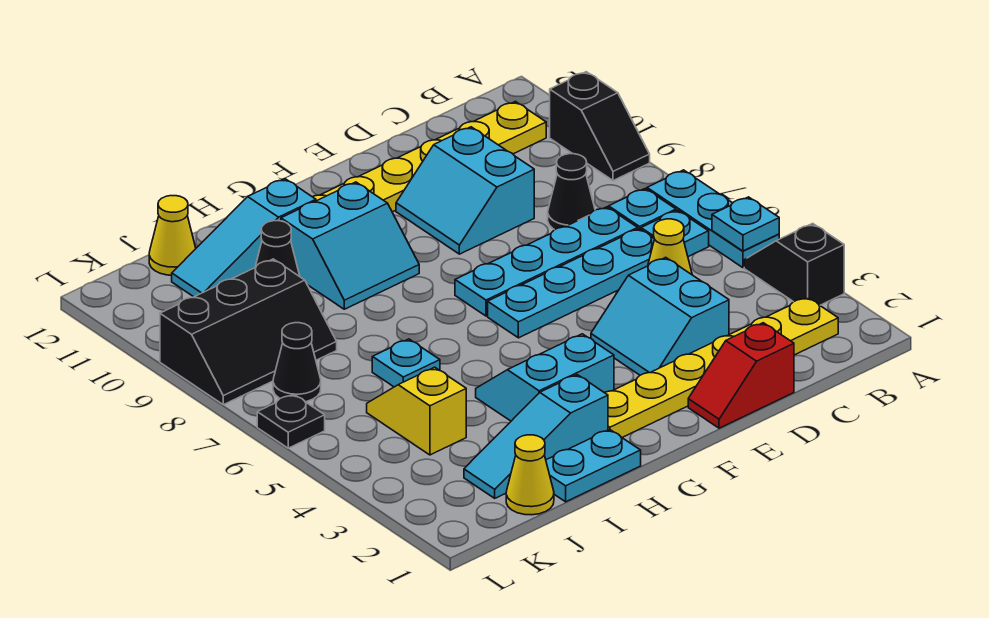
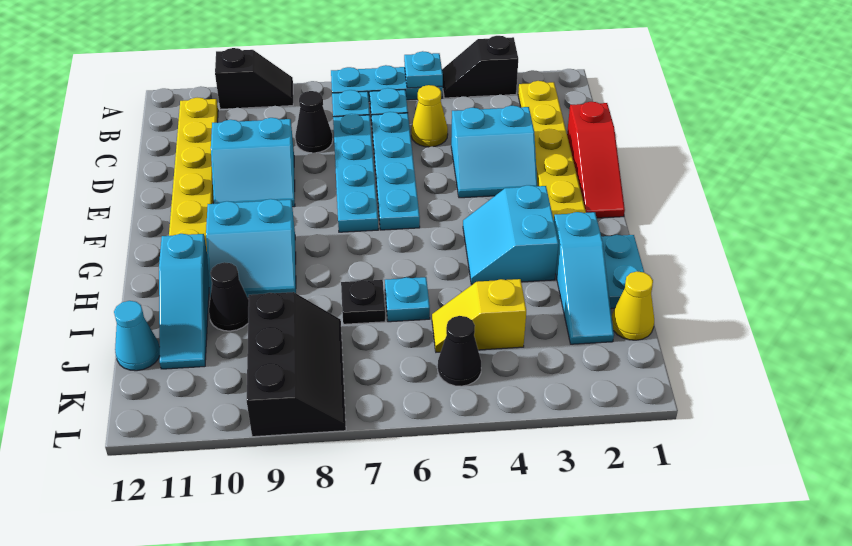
red slope D1:E1 level 1 top D -> red slope D1:F1 level 1 top D
cyan slope G9:H10 level 1 top 10 -> cyan slope G9:H10 level 1 top G
yellow cone J12 level 1 -> cyan cone J12 level 1
black cone K7 level 1 -> black cone K5 level 1
black plate L6 level 1 -> black plate I7 level 1

